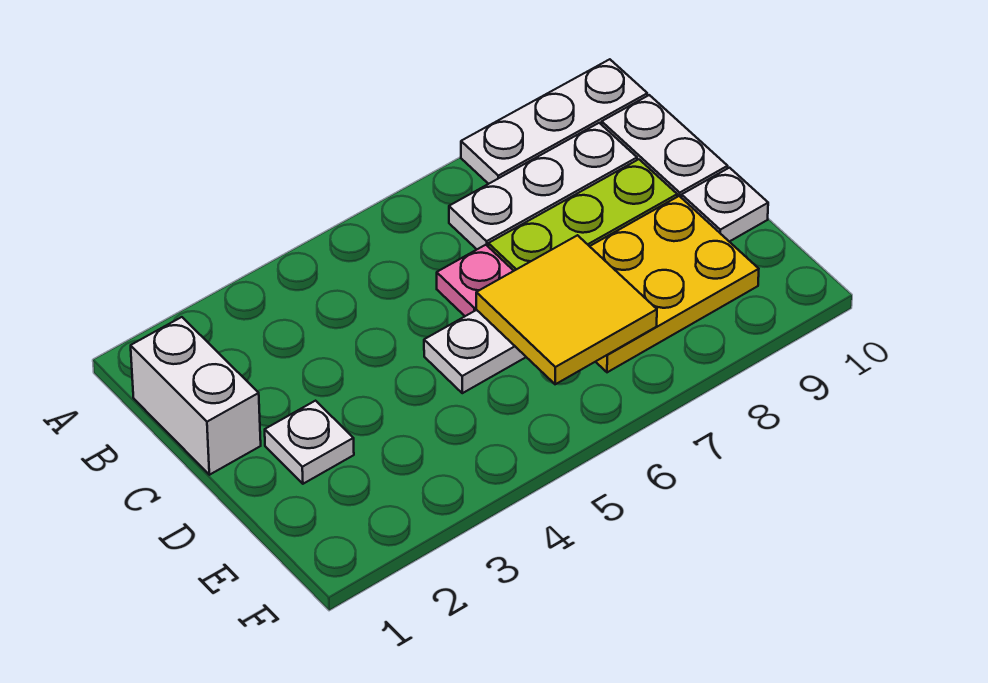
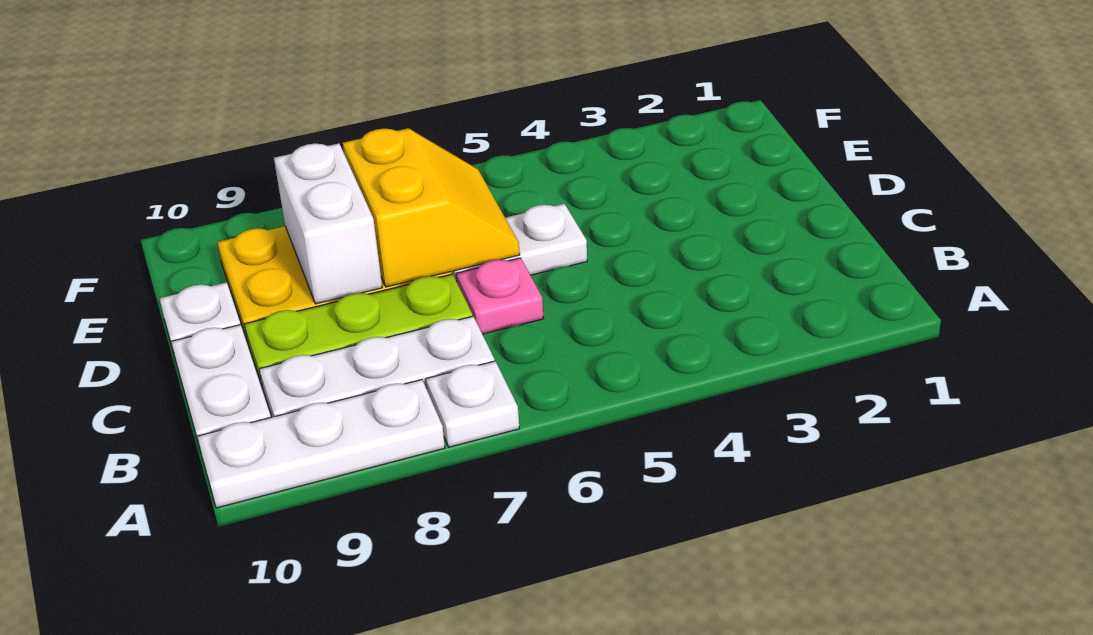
white brick B1:C1 level 1 -> white brick D8:E8 level 2
white plate D2 level 1 -> white plate A7 level 1
yellow tile D6:E7 level 2 -> yellow slope D6:E7 level 2 top 7

